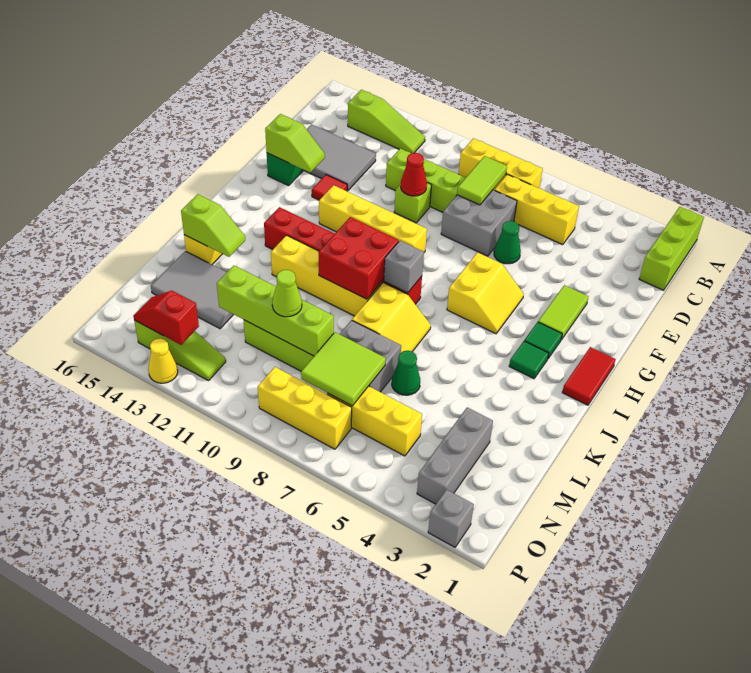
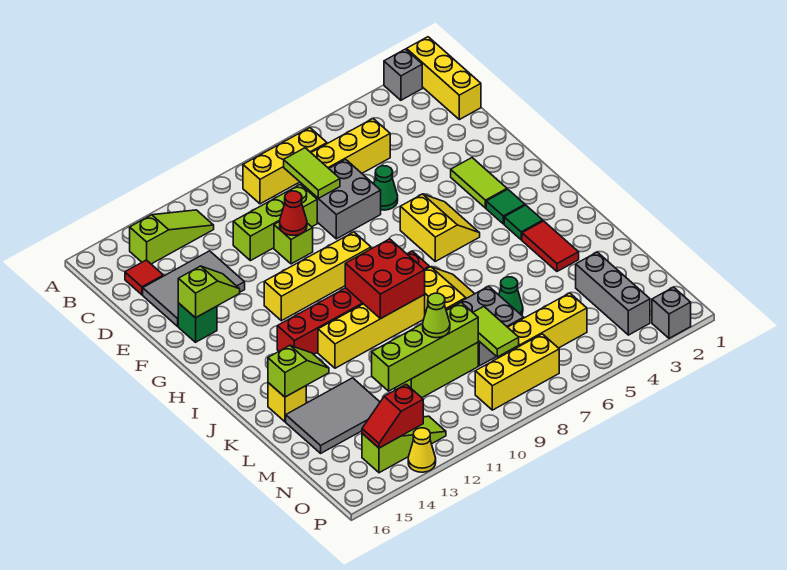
lime brick A1:C1 level 1 -> yellow brick A1:C1 level 1
red tile F13 level 1 -> red tile C15 level 1
red tile H1:I1 level 1 -> red tile J3:K3 level 1
grey brick I8 level 2 -> grey brick A2 level 1
lime tile M7:N8 level 2 -> lime tile M8:N8 level 2

